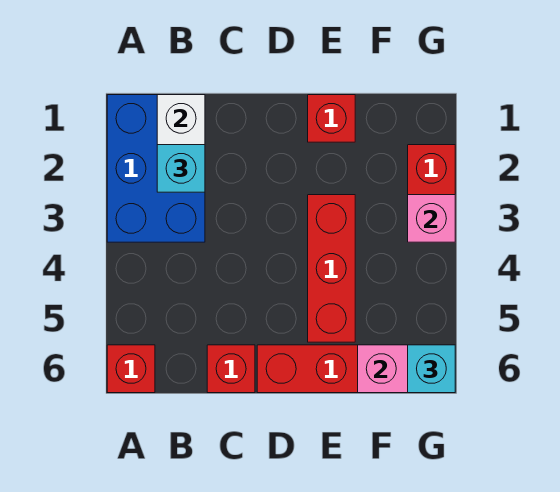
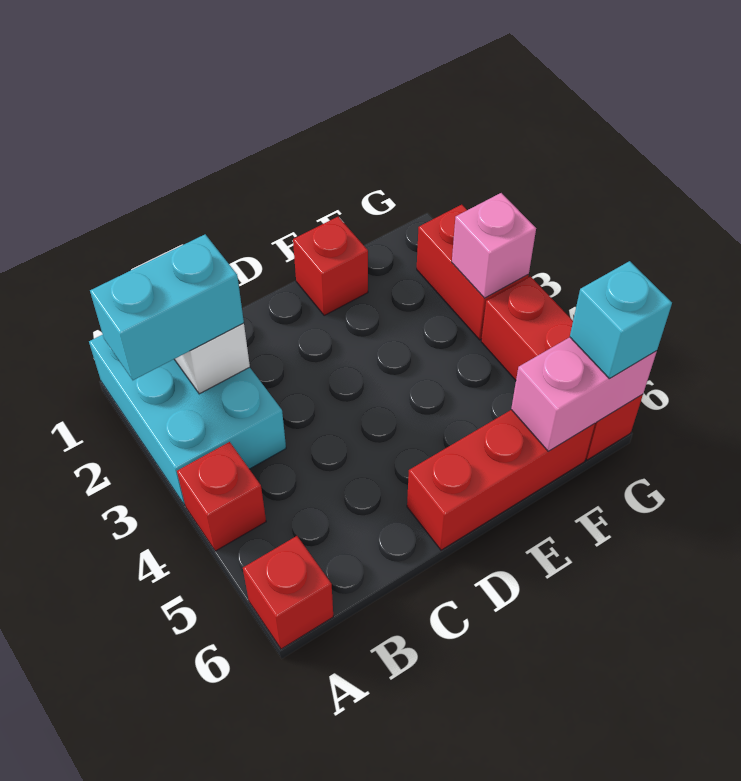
blue brick A1:B3 level 1 -> cyan brick A1:B3 level 1
cyan brick B2 level 3 -> cyan brick A2:B2 level 3
red brick C6 level 1 -> red brick A4 level 1
red brick E3:E5 level 1 -> red brick G4:G6 level 1

